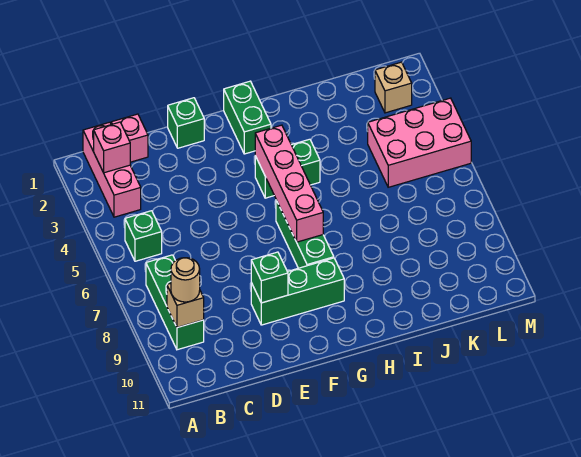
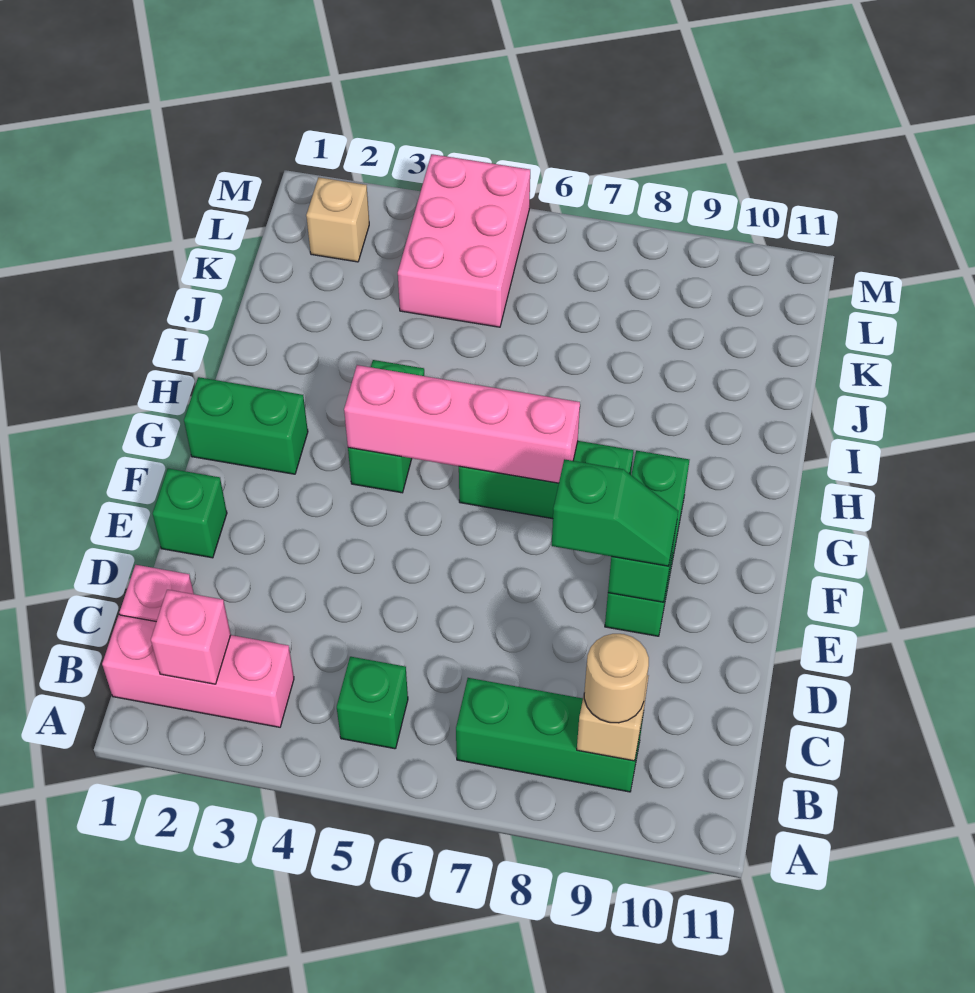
none -> green slope E8:E9 level 3 top 8

